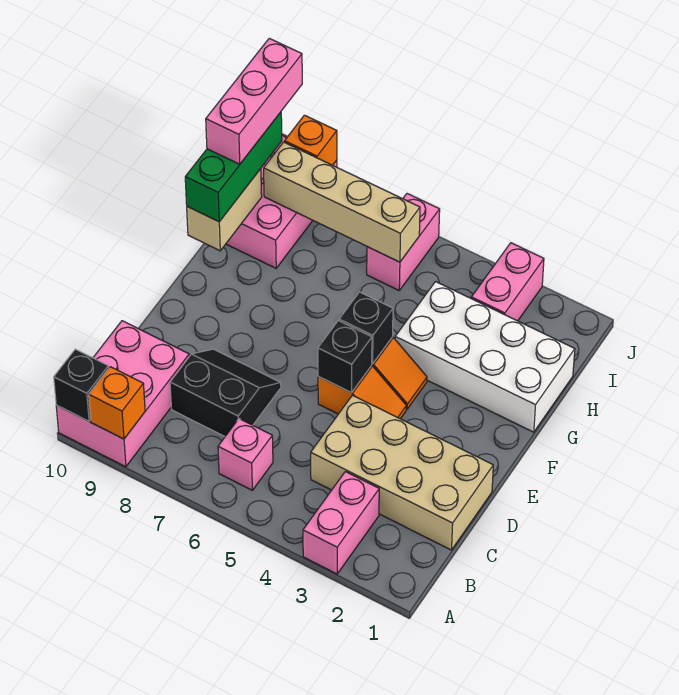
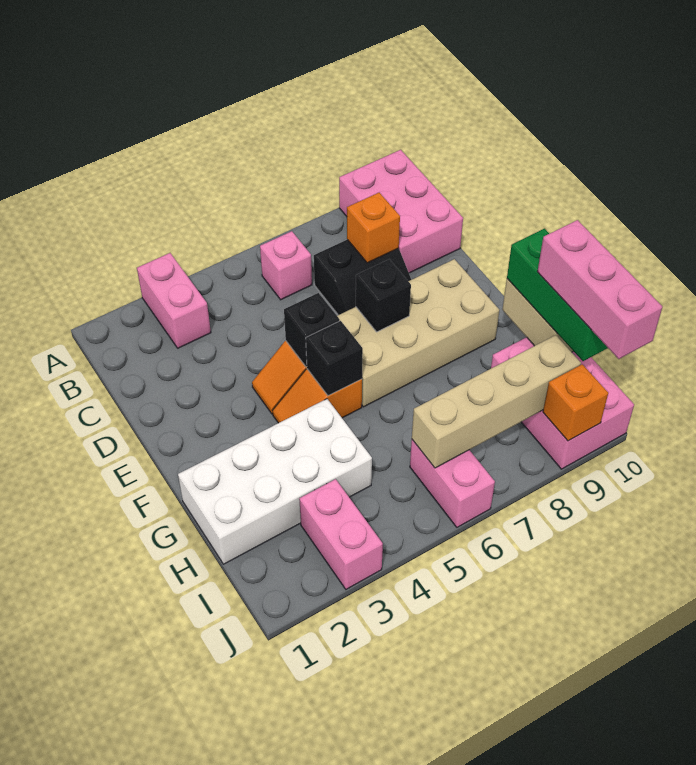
orange brick A9 level 2 -> orange brick C8 level 2
black brick A10 level 2 -> black brick E7 level 2
tan brick C1:D4 level 1 -> tan brick E6:F9 level 1

